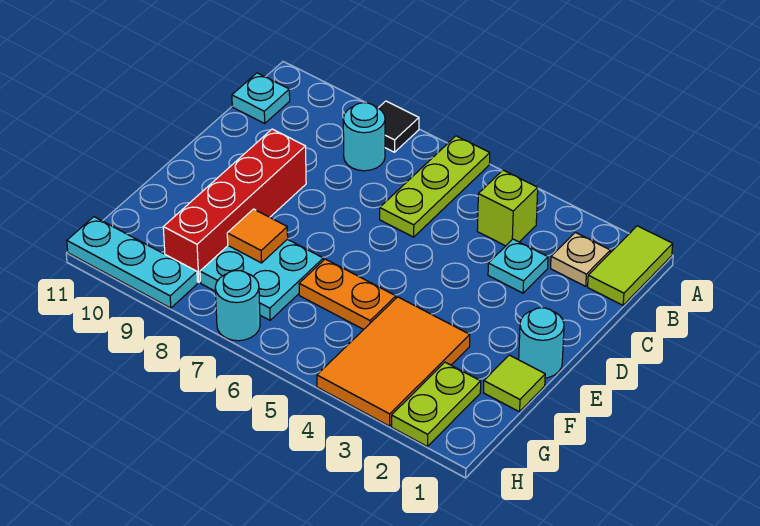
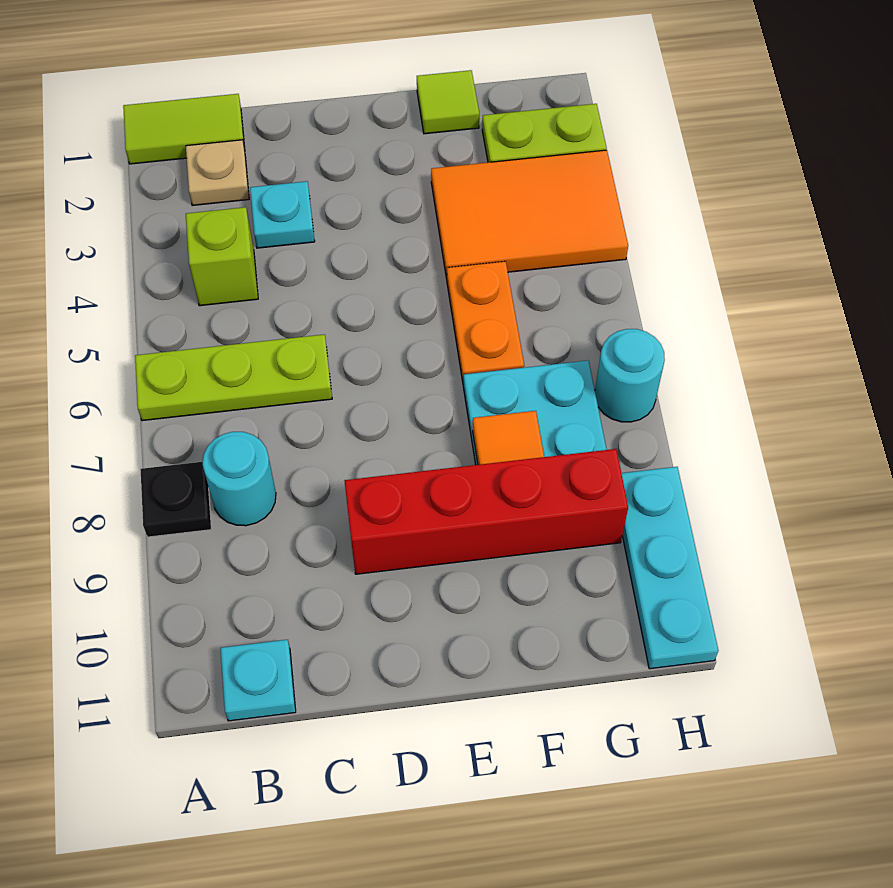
black tile A8 level 1 -> black plate A8 level 1
cyan round brick E1 level 1 -> none

